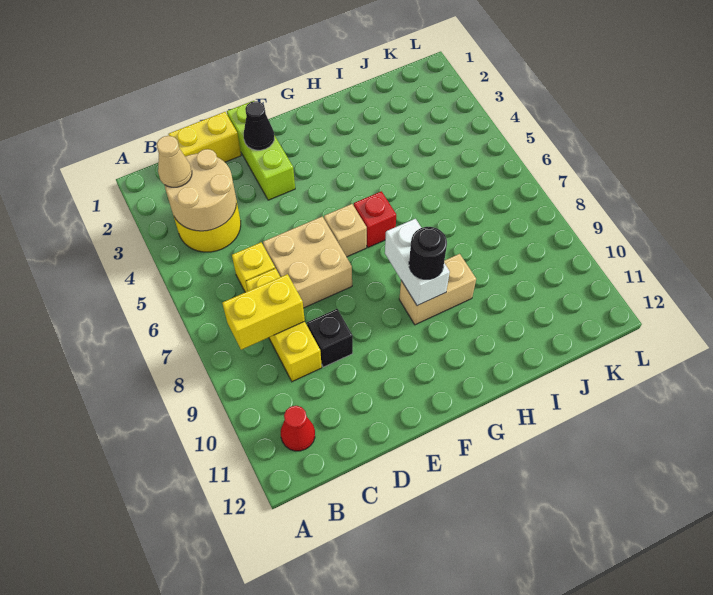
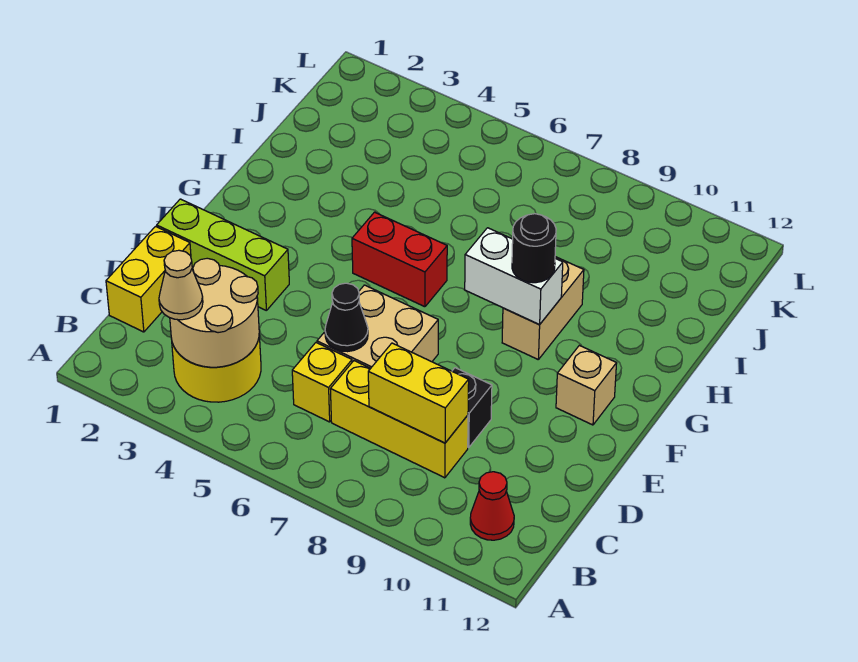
yellow brick B8:C8 level 2 -> yellow brick C8:C9 level 2
black cone E2 level 2 -> black cone D6 level 2
tan brick F6 level 1 -> tan brick F11 level 1
red brick G6 level 1 -> red brick G5:G6 level 1

